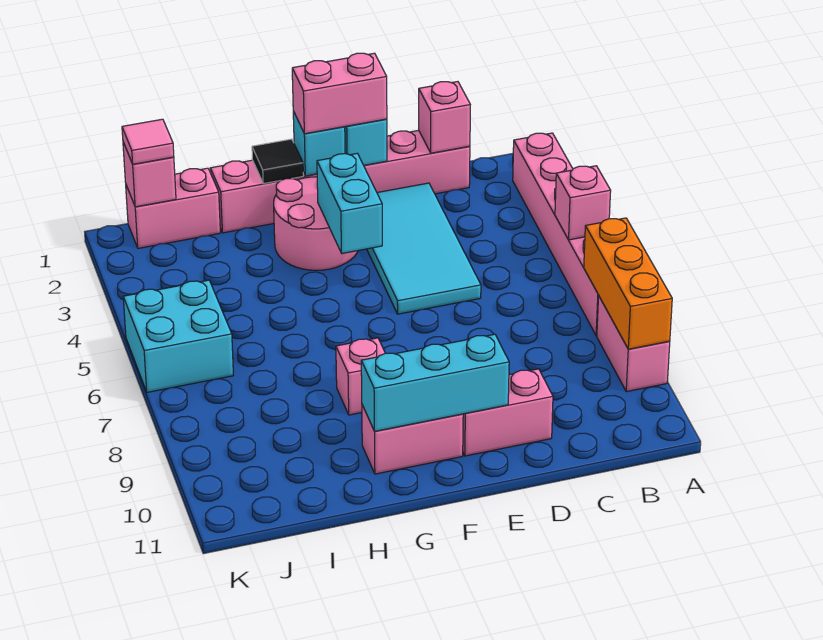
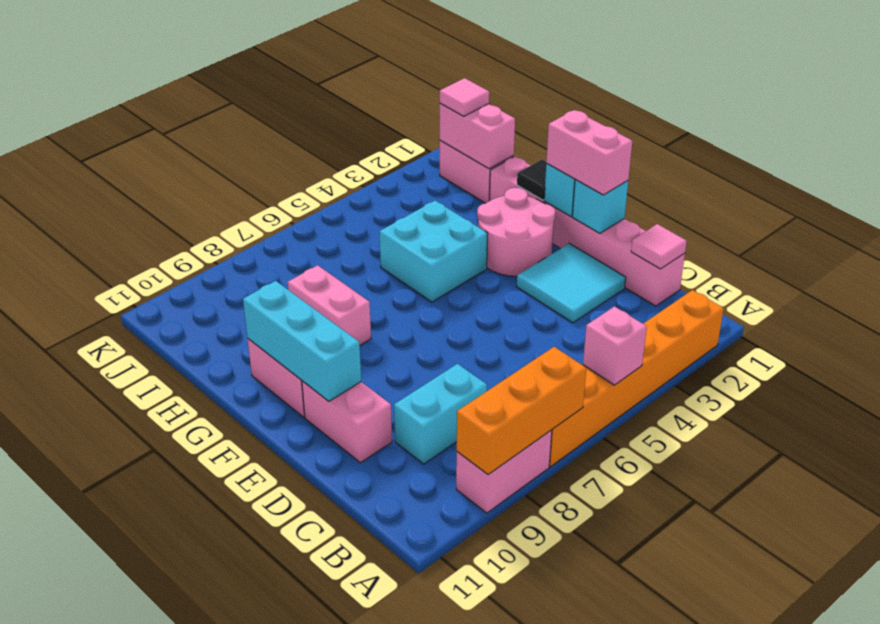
pink brick A2:A7 level 1 -> orange brick A2:A7 level 1
pink brick C1 level 2 -> pink tile C1 level 2
cyan tile D2:E5 level 1 -> cyan tile D2:E3 level 1
cyan brick F3:F4 level 2 -> cyan brick C8:C9 level 1
pink brick G8 level 1 -> pink brick G8:H8 level 1
pink brick J1 level 2 -> pink brick I1:J1 level 2
cyan brick J5:K6 level 1 -> cyan brick G4:H5 level 1

